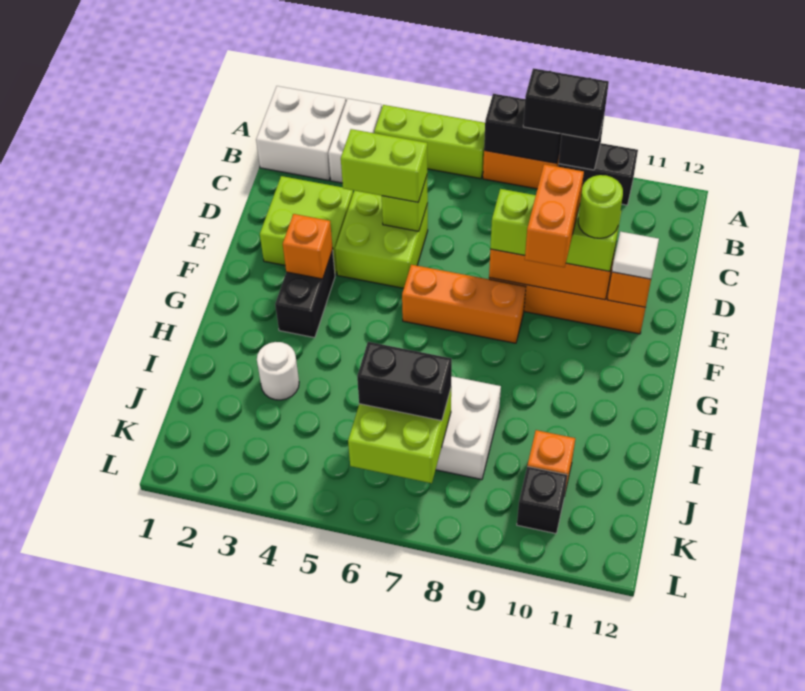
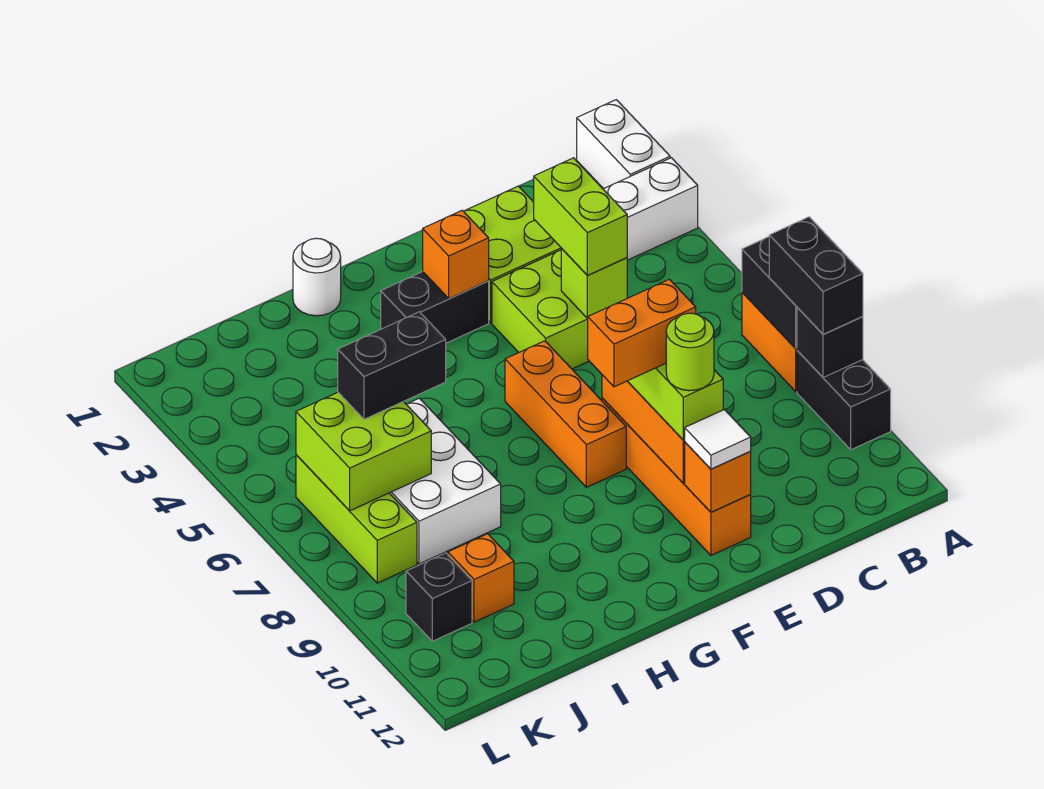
white brick A1:B2 level 1 -> white brick A1:A2 level 1
lime brick A4:A6 level 1 -> lime brick K6:K8 level 1
white round brick I3 level 1 -> white round brick H1 level 1
black brick J6:J7 level 3 -> black brick I6:J6 level 3

